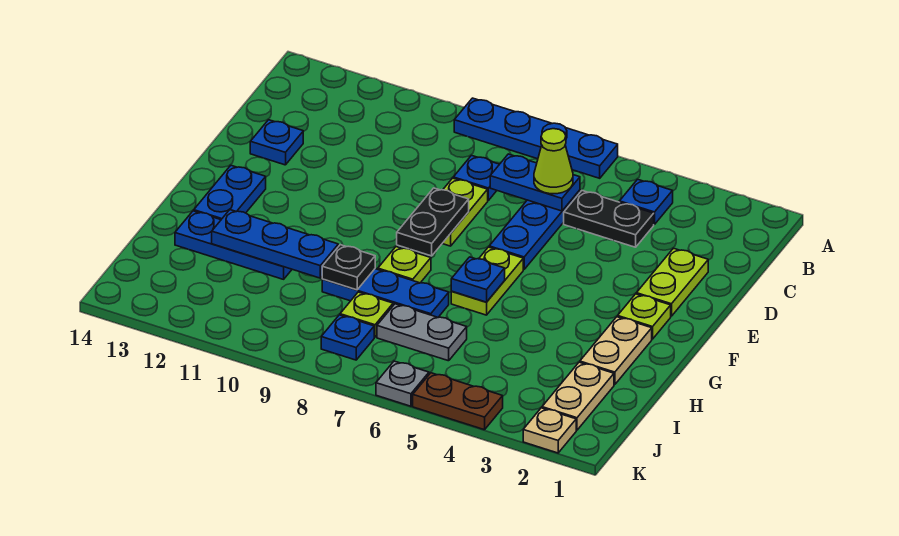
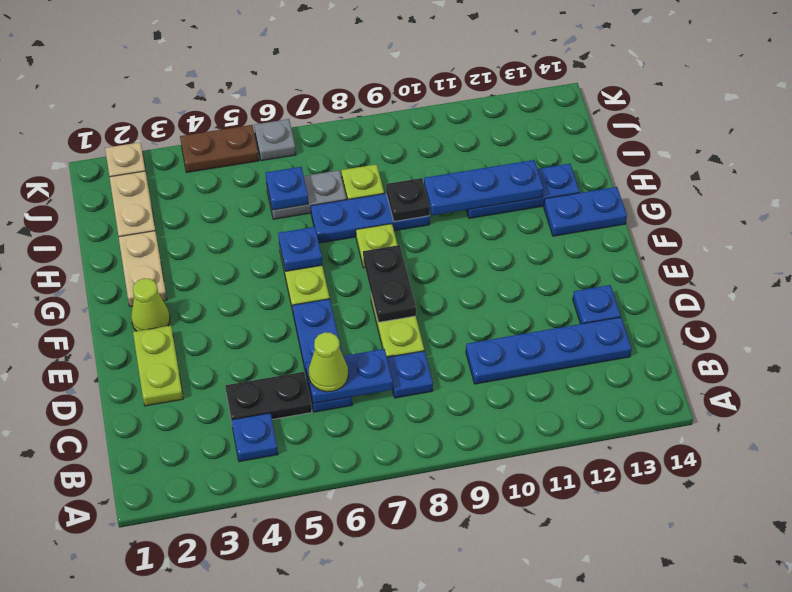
blue plate A6:A9 level 1 -> blue plate C10:C13 level 1
lime plate F2 level 1 -> lime cone F2 level 1
blue plate F13:G13 level 1 -> blue plate G13:G14 level 1
blue plate J8 level 1 -> blue plate I6 level 2

